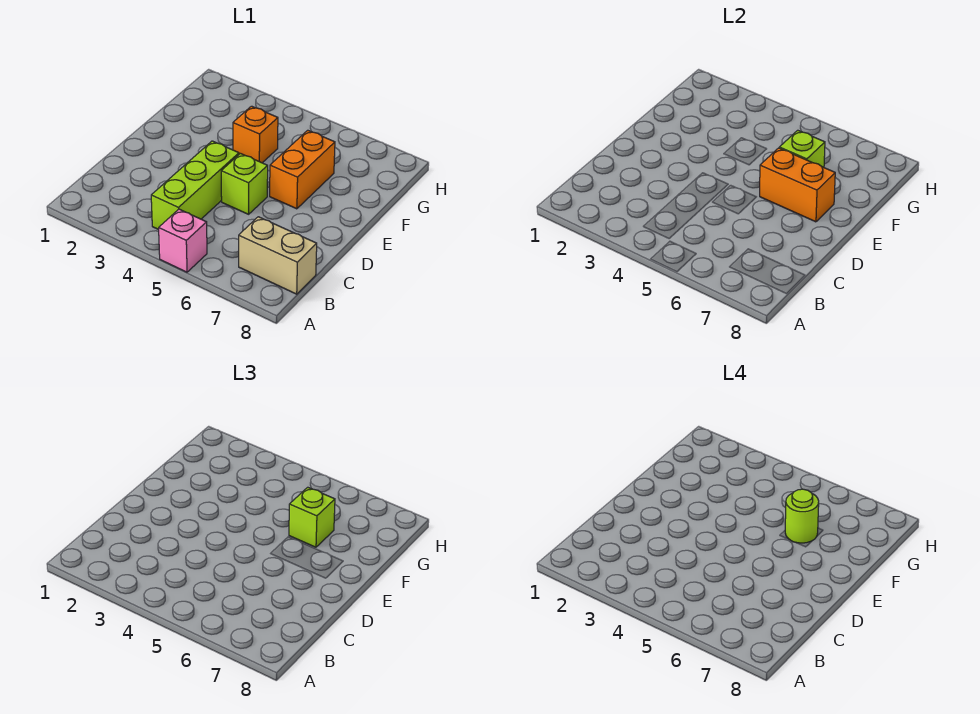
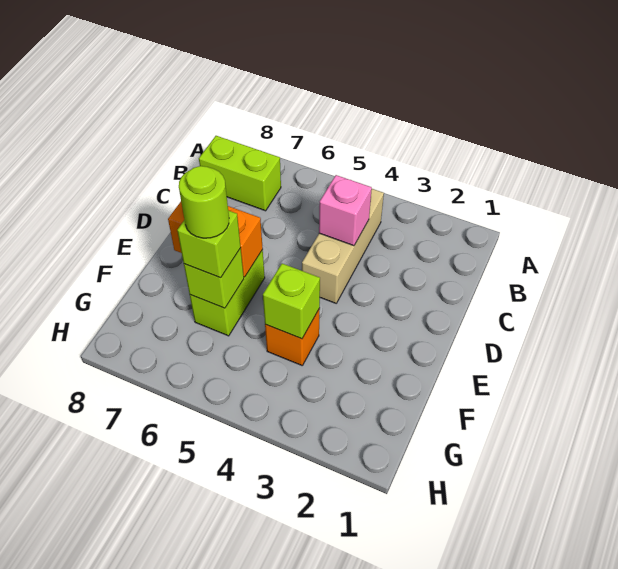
pink brick A5 level 1 -> pink brick C4 level 2
lime brick B4:D4 level 1 -> tan brick B4:D4 level 1
tan brick B7:B8 level 1 -> lime brick B7:B8 level 1
lime brick D5 level 1 -> lime brick F4 level 2
orange brick E6:F6 level 1 -> lime brick E6:F6 level 1

